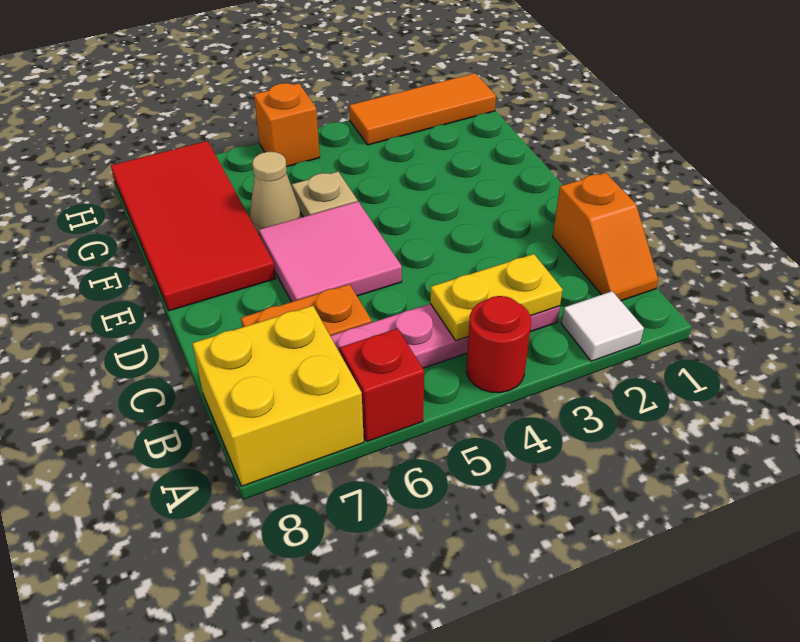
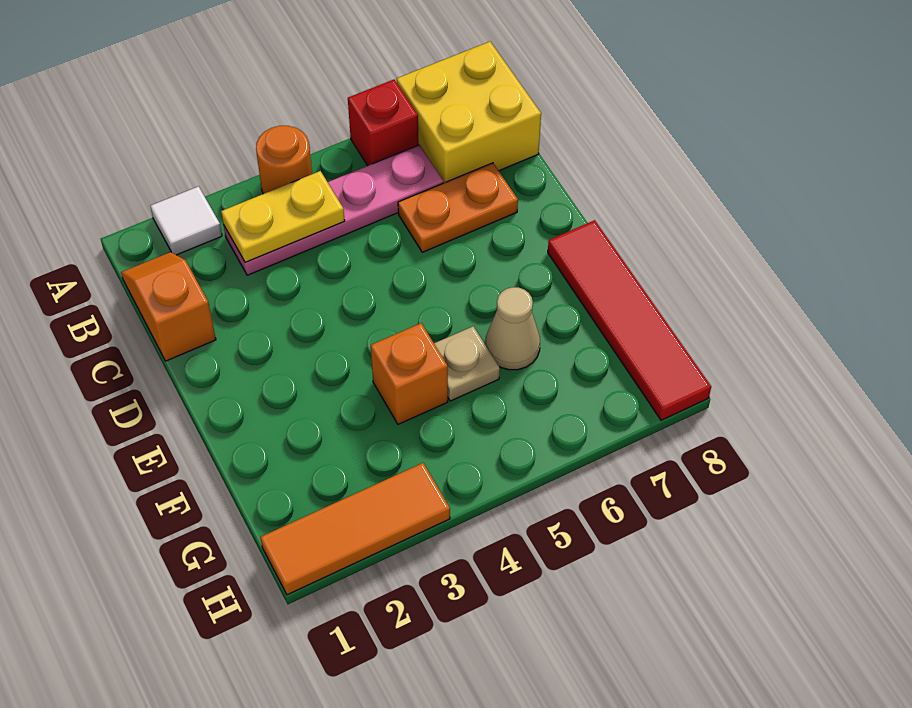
red round brick A4 level 1 -> orange round brick A4 level 1
pink tile D5:E6 level 1 -> none
red tile E7:H8 level 1 -> red tile E8:H8 level 1
orange brick H5 level 1 -> orange brick F4 level 1

